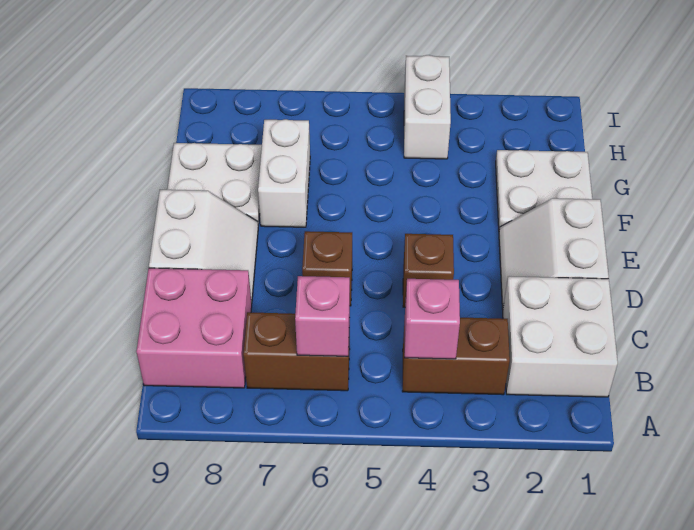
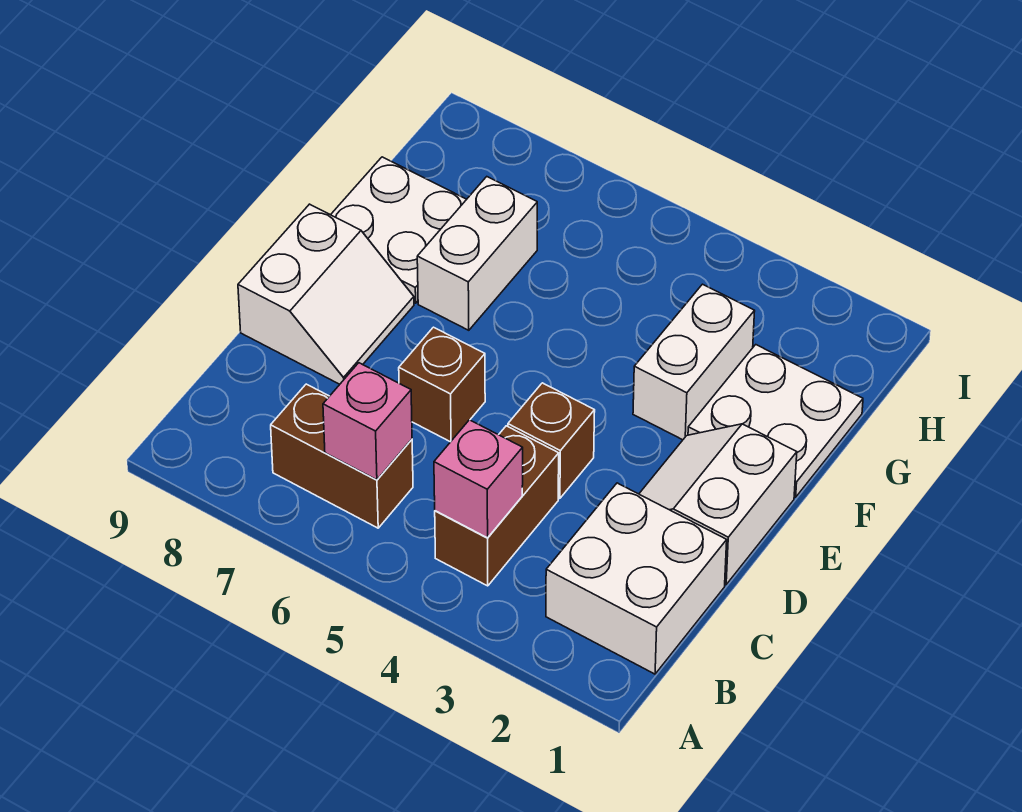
brown brick B3:B4 level 1 -> brown brick B4:C4 level 1
pink brick B8:C9 level 1 -> none
white brick H4:I4 level 1 -> white brick F3:G3 level 1

